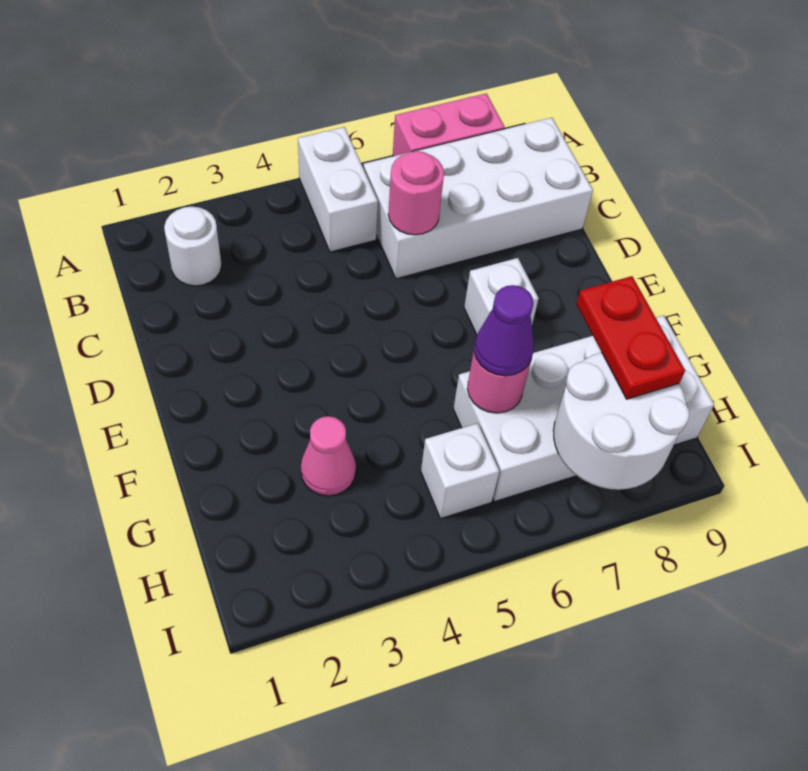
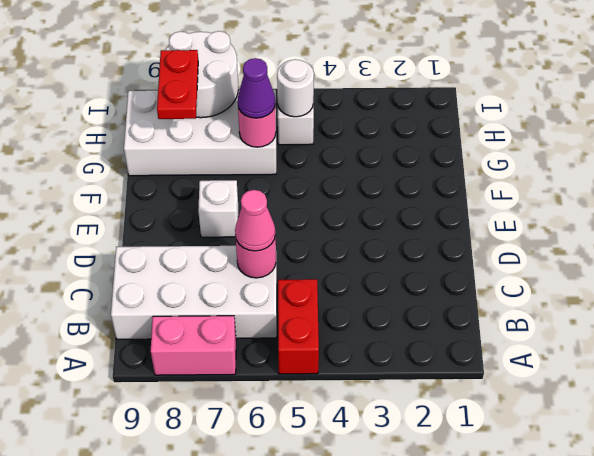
white brick A5:B5 level 1 -> red brick A5:B5 level 1
white round brick B2 level 1 -> white round brick H5 level 2
pink cone G3 level 1 -> pink cone C6 level 3

